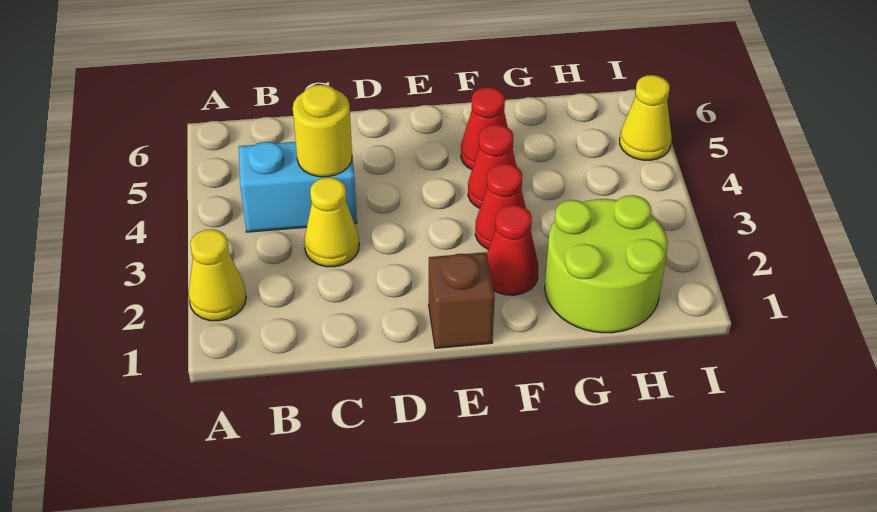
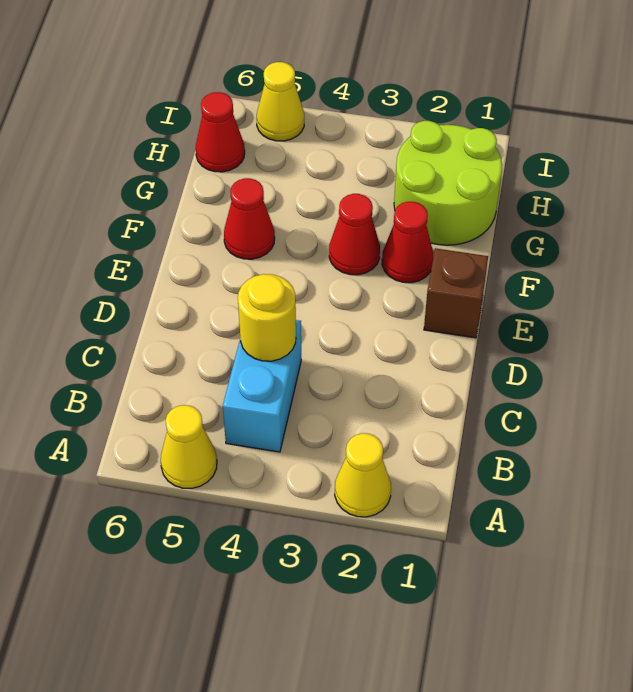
yellow cone C3 level 1 -> yellow cone A5 level 1
red cone F4 level 1 -> red cone H6 level 1

